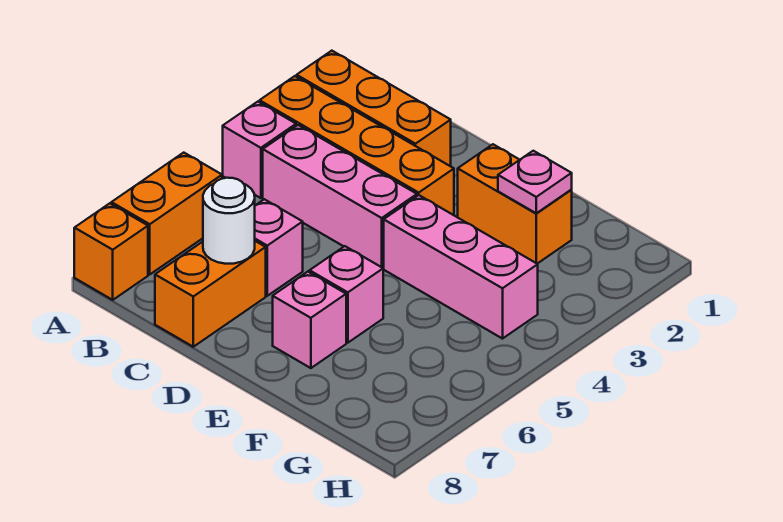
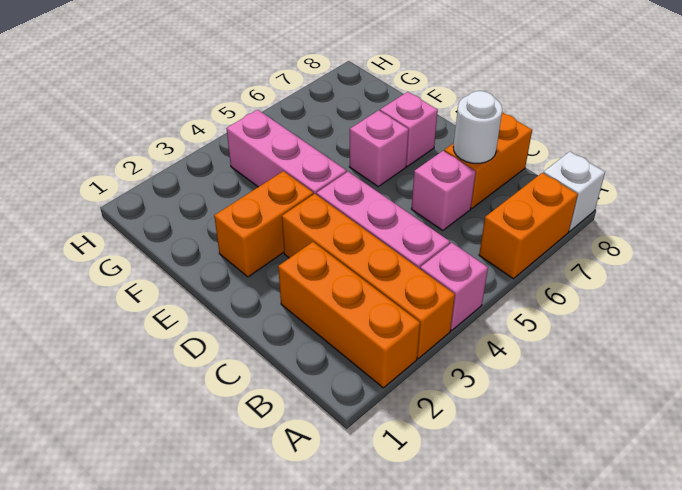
orange brick A8 level 1 -> white brick A8 level 1
orange brick E2:F2 level 1 -> orange brick E2:E3 level 1
pink plate F2 level 2 -> none

